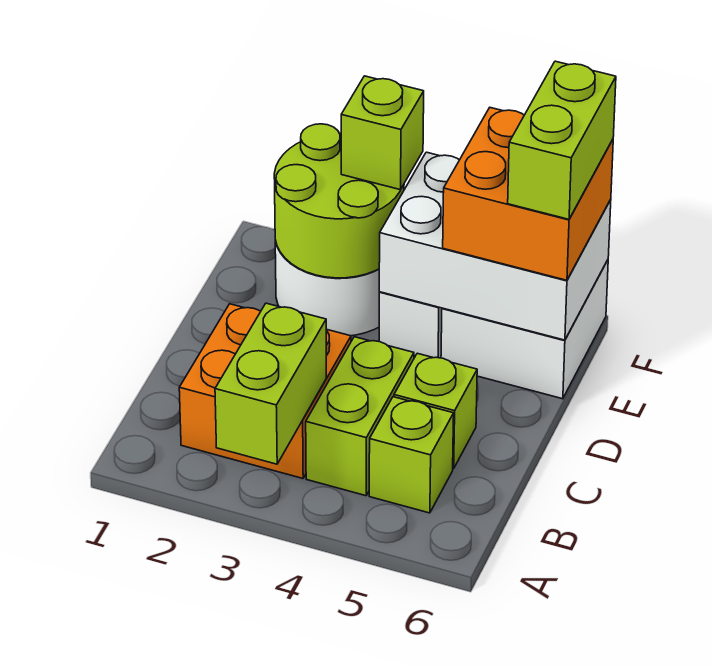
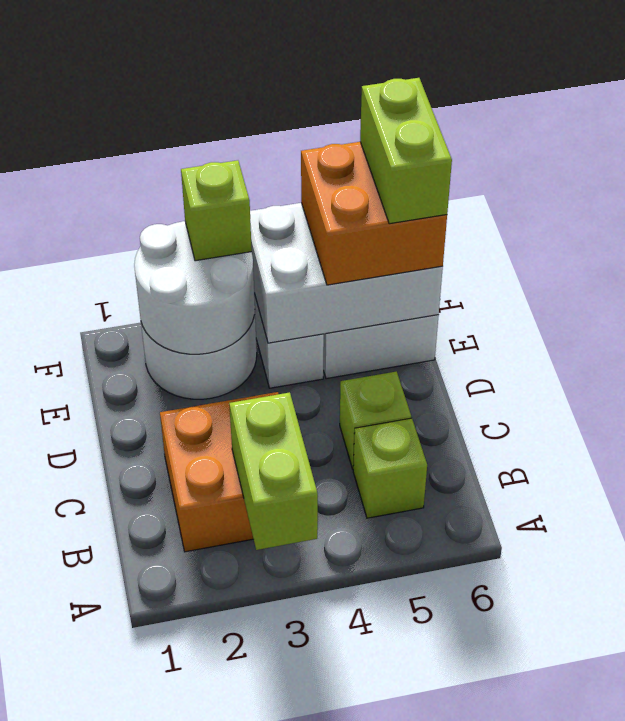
lime brick B4:C4 level 1 -> none
lime round brick E2:F3 level 2 -> white round brick E2:F3 level 2

